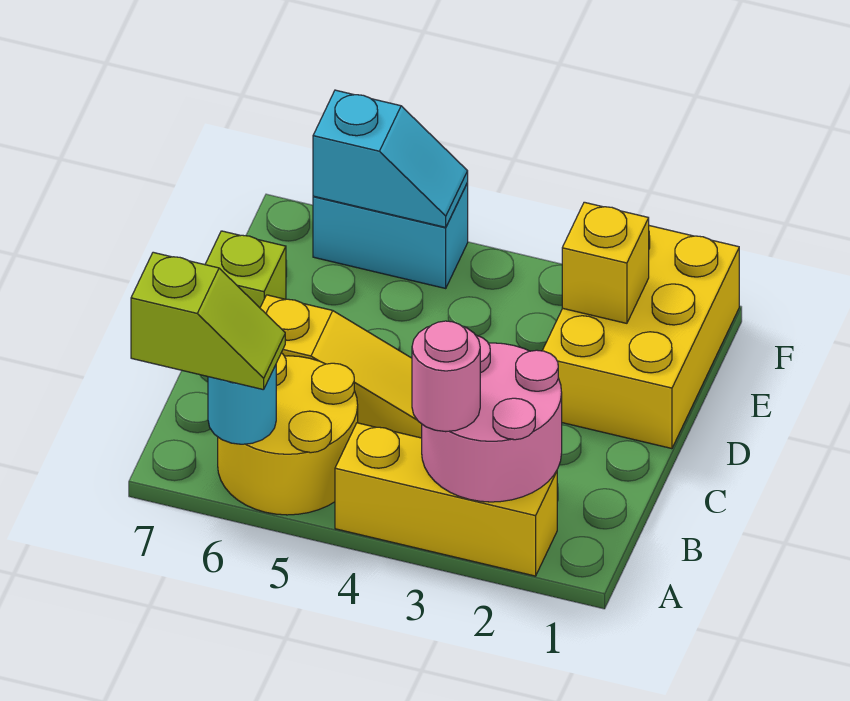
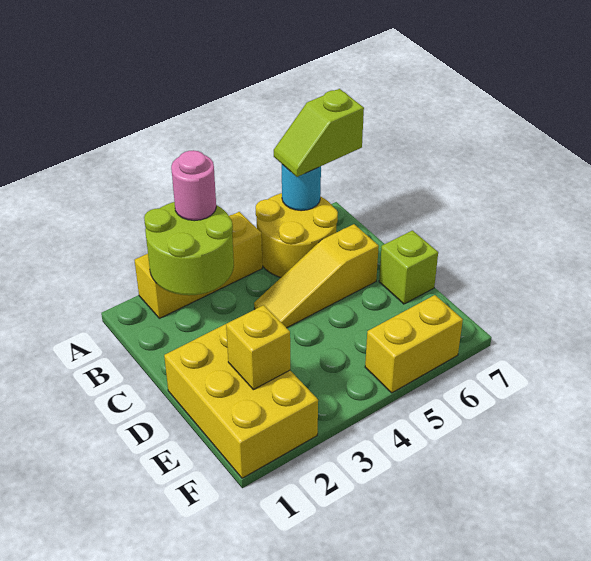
pink round brick A2:B3 level 2 -> lime round brick A2:B3 level 2
cyan brick F5:F6 level 1 -> yellow brick F5:F6 level 1
cyan slope F5:F6 level 2 top 6 -> none

